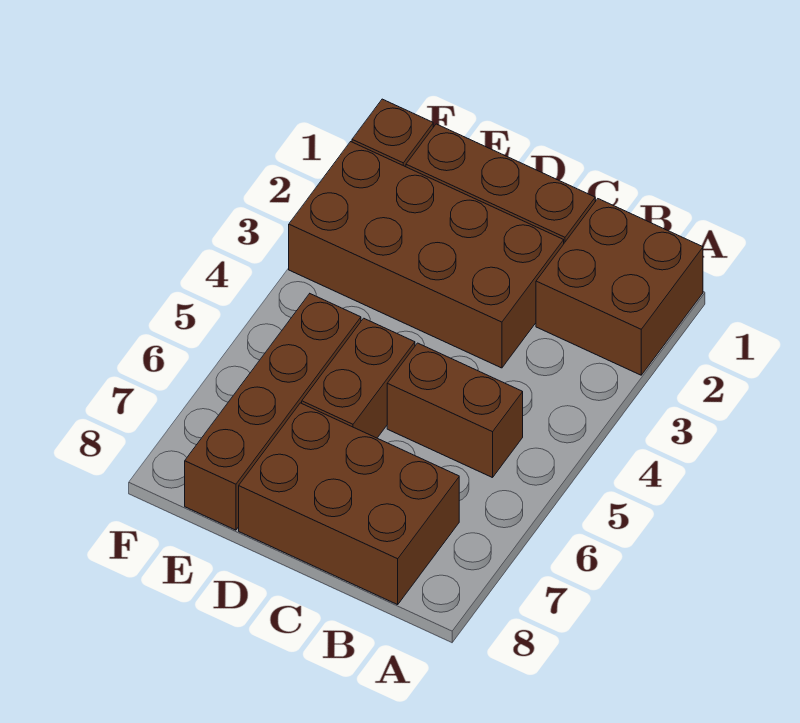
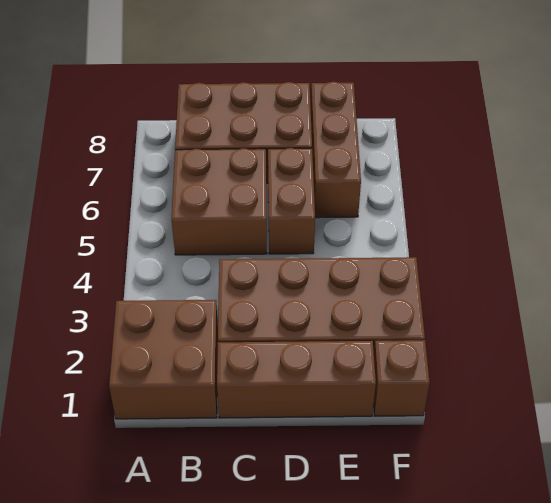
brown brick B5:C5 level 1 -> brown brick B5:C6 level 1
brown brick E5:E8 level 1 -> brown brick E6:E8 level 1

